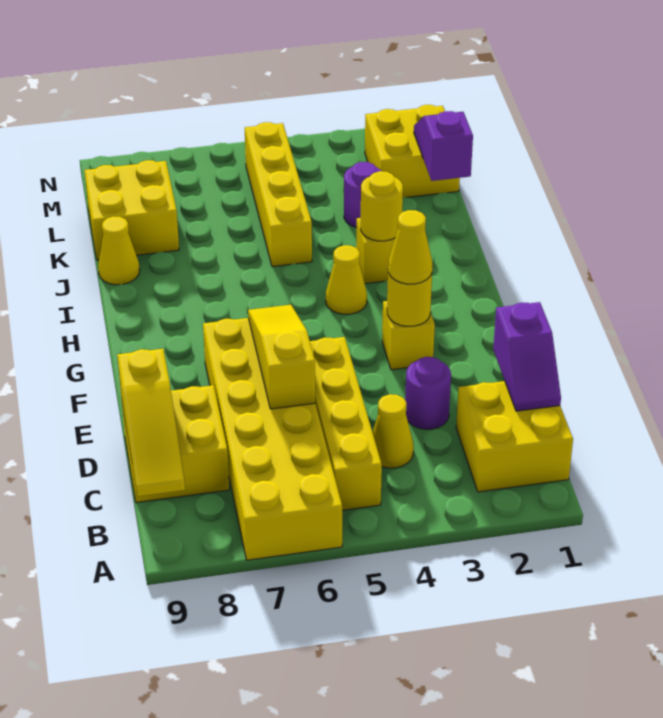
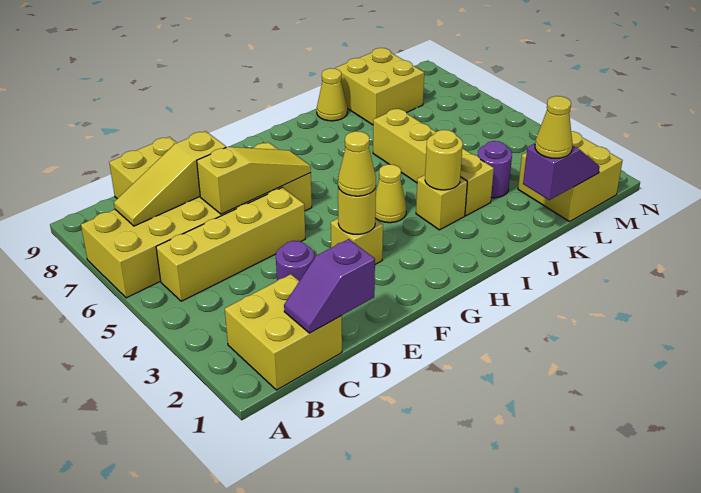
yellow slope B9:D9 level 2 top D -> yellow slope B7:D7 level 2 top D
yellow cone C4 level 1 -> yellow cone K1 level 3
yellow brick J5:M5 level 1 -> yellow brick J3:J6 level 1

